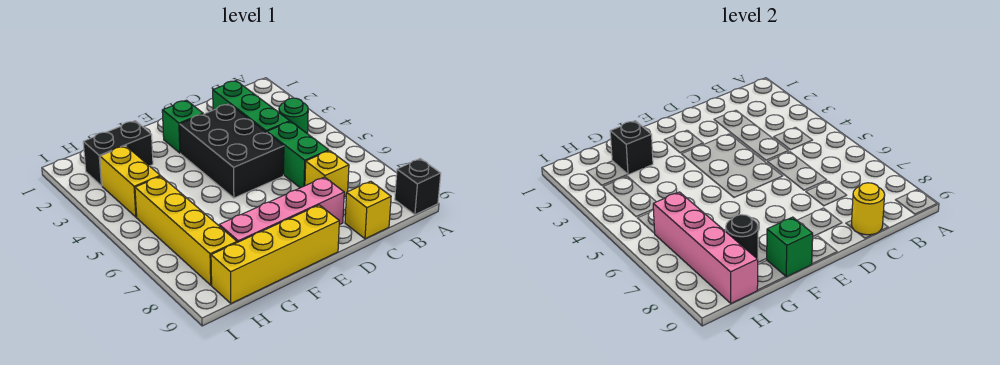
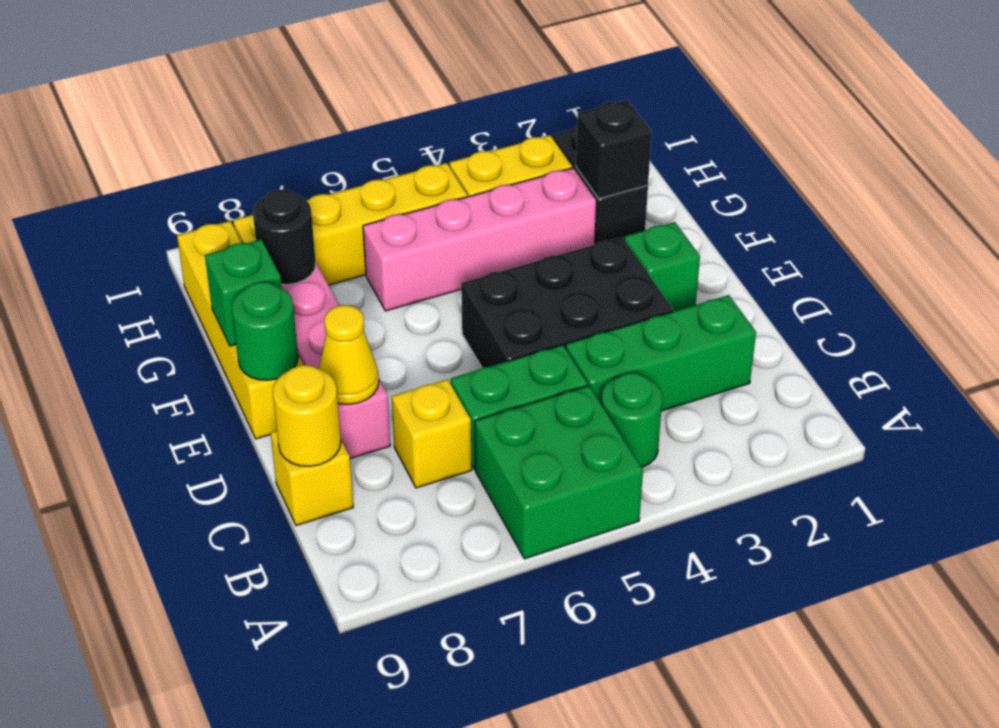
none -> green brick A5:B6 level 1
black brick A9 level 1 -> none
none -> yellow cone D8 level 2
none -> green round brick E9 level 2
pink brick H6:H9 level 2 -> pink brick G3:G6 level 1

